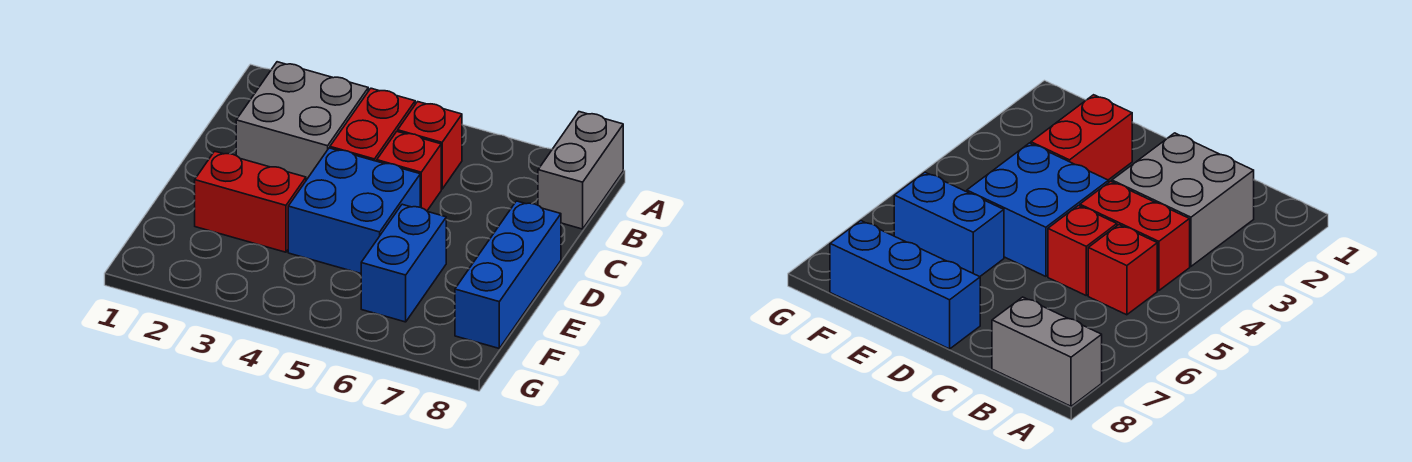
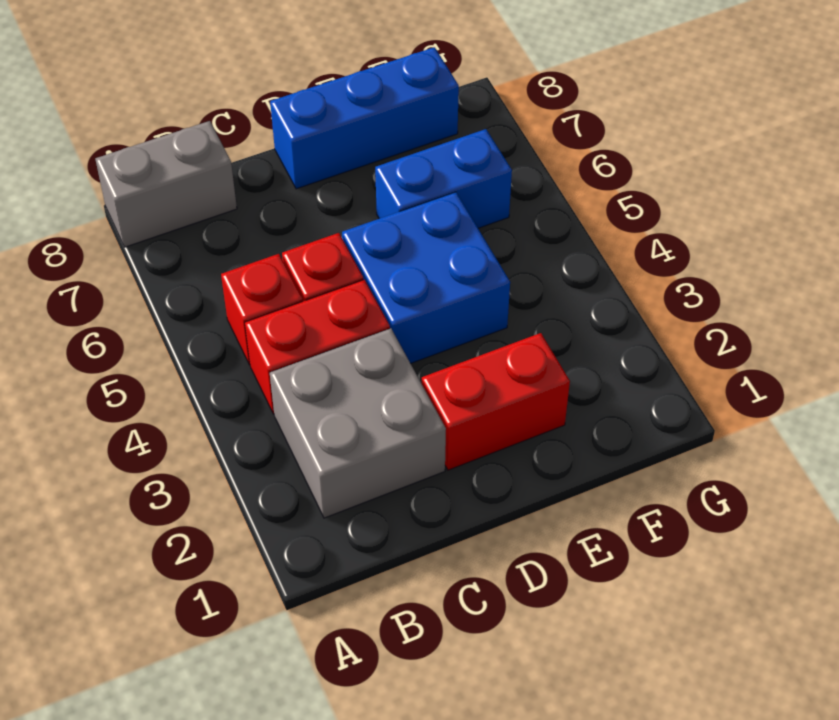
red brick E2:E3 level 1 -> red brick D2:E2 level 1

